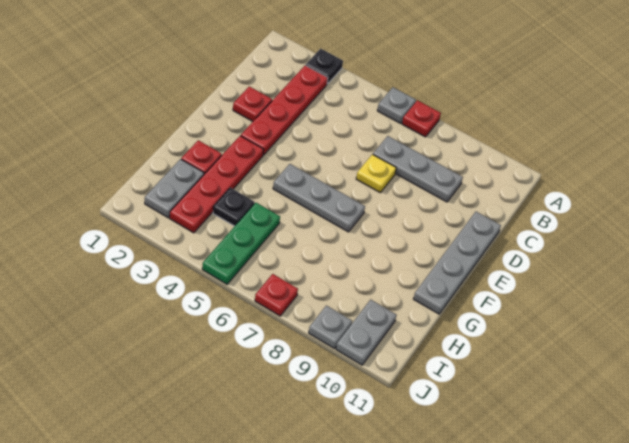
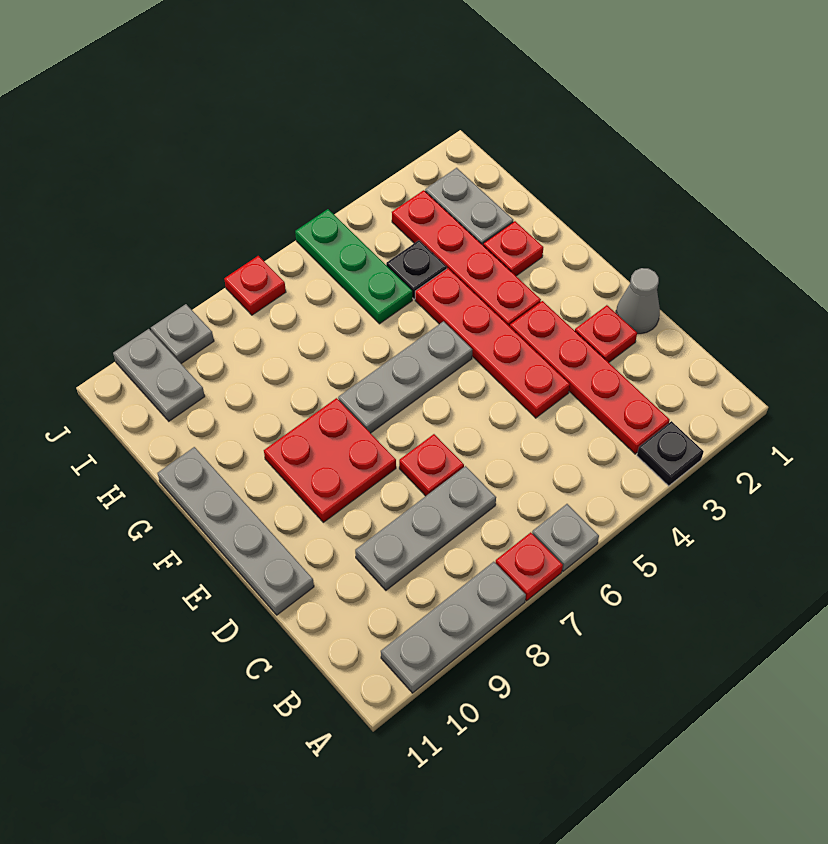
none -> grey plate A8:A10 level 1
none -> grey cone D1 level 1
none -> red plate D4:G4 level 1
yellow plate D7 level 1 -> red plate D7 level 1
none -> red plate E8:F9 level 1

